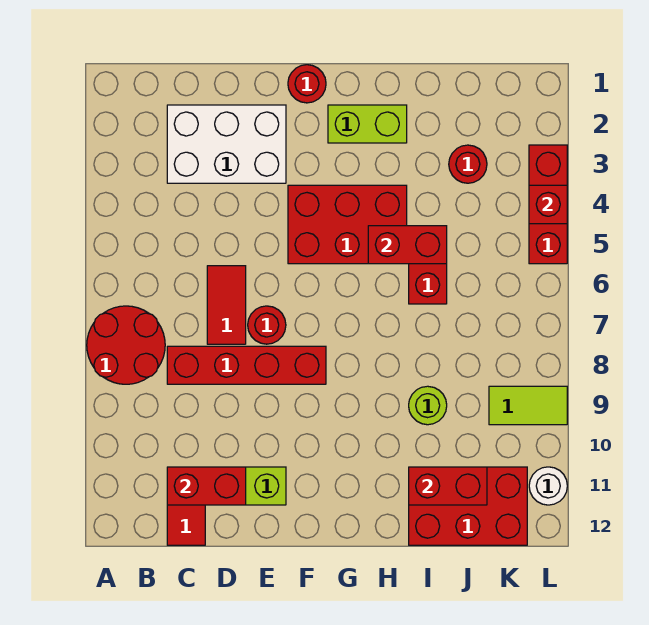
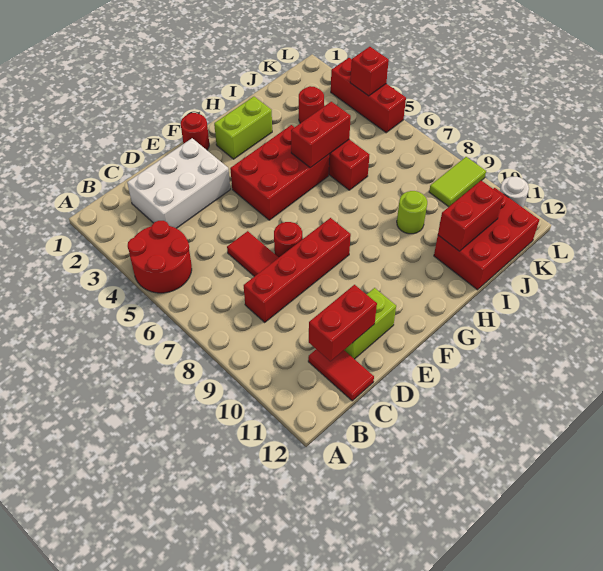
red round brick A7:B8 level 1 -> red round brick A4:B5 level 1

